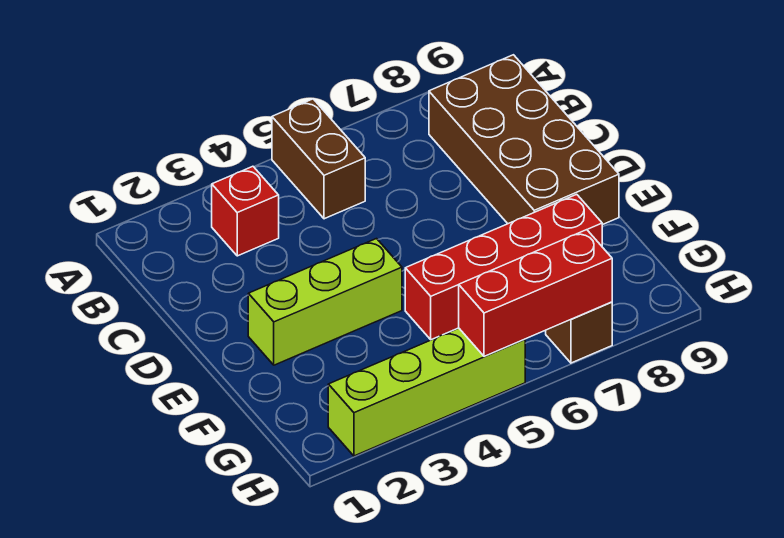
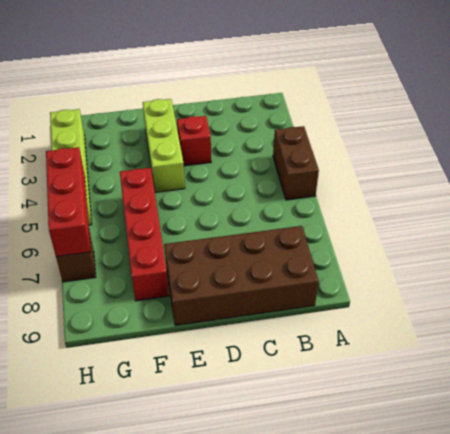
brown brick A5:B5 level 1 -> brown brick A4:A5 level 1
red brick B3 level 1 -> red brick D3 level 1

